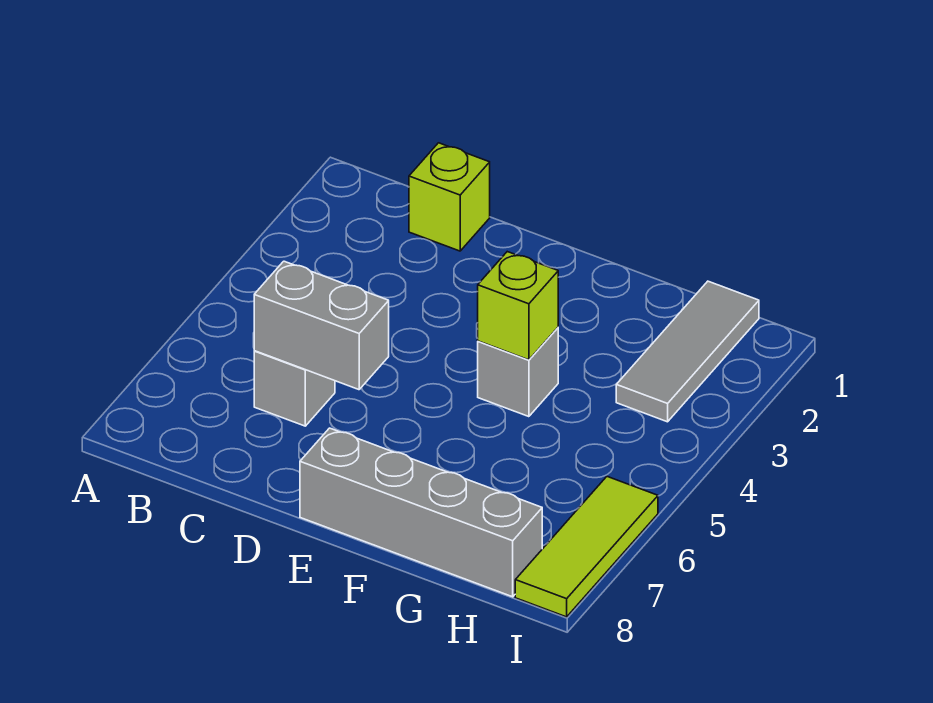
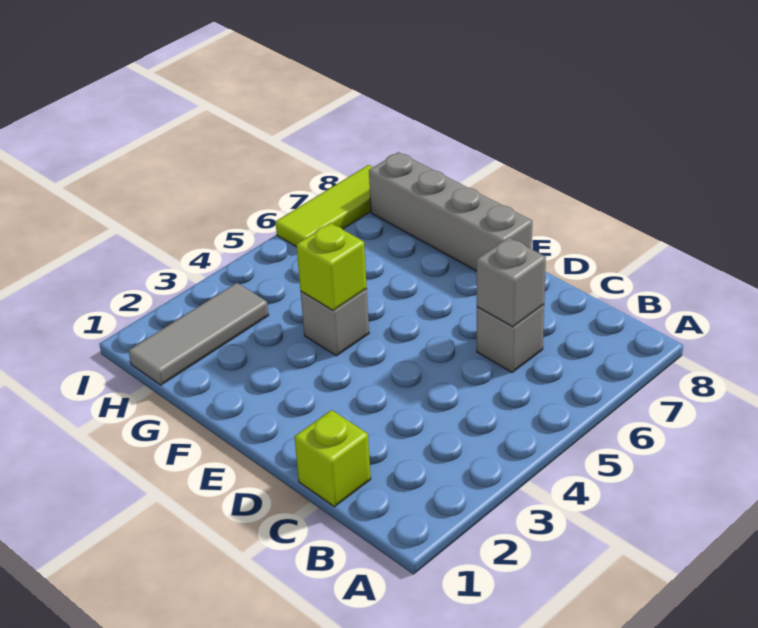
grey brick C6:D6 level 2 -> grey brick C6 level 2

